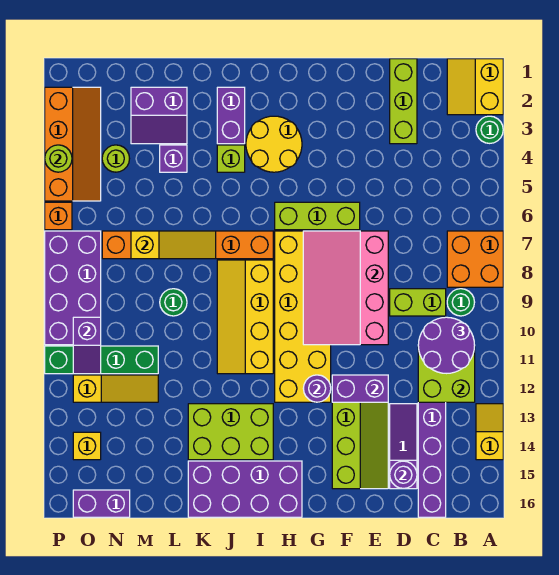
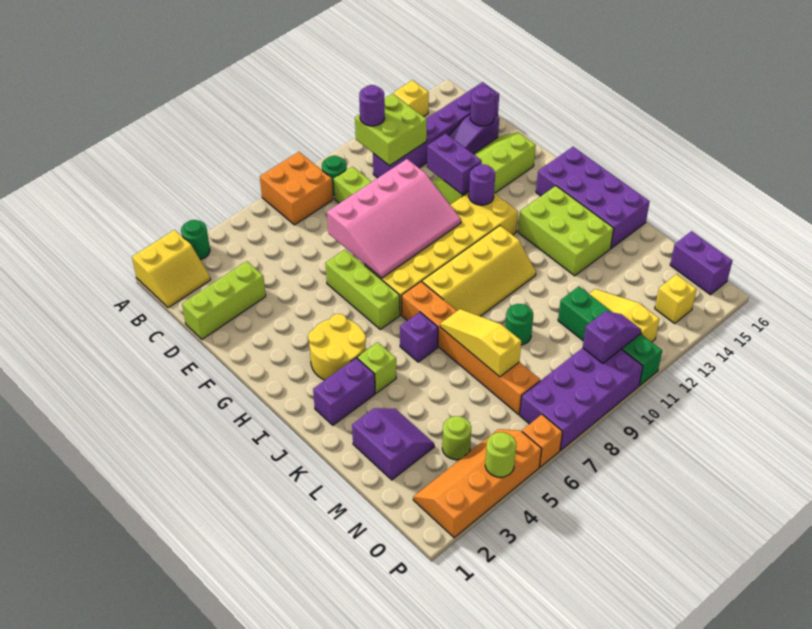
purple round brick B10:C11 level 3 -> purple round brick B11 level 3
purple brick L4 level 1 -> purple brick J6 level 1

